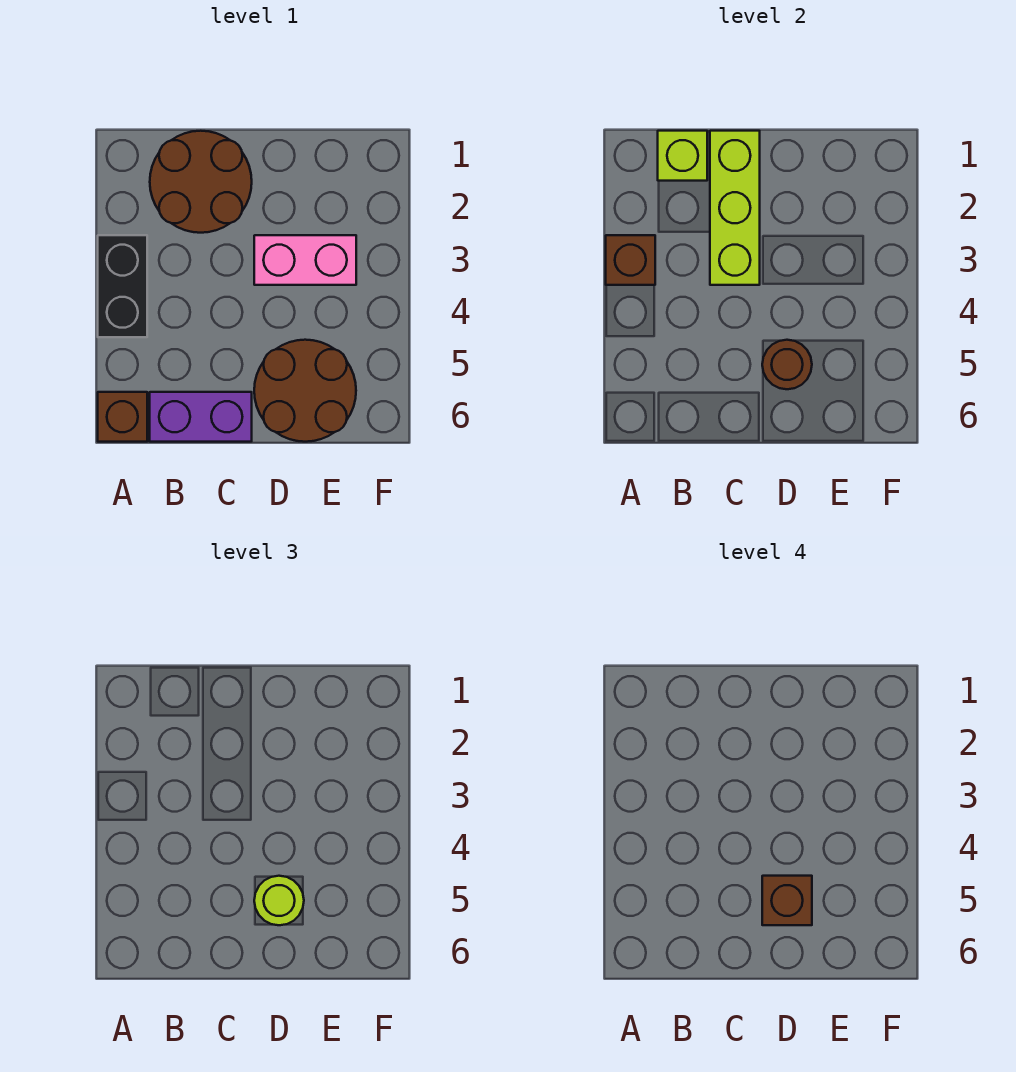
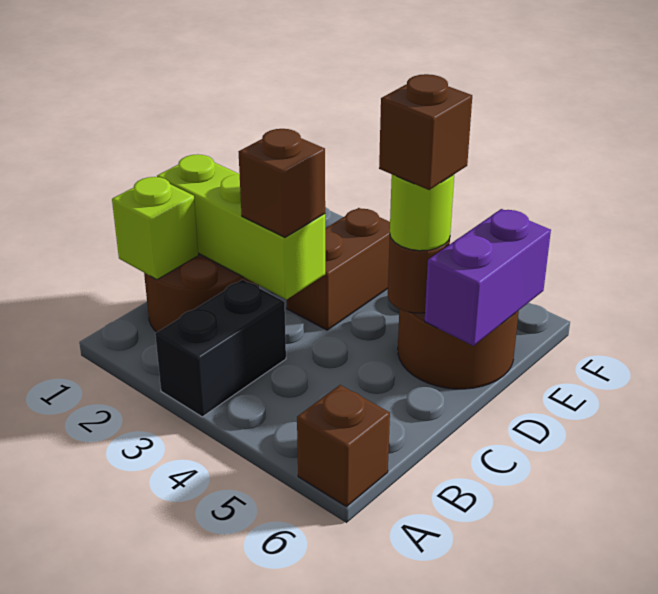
black brick A3:A4 level 1 -> black brick A3:B3 level 1
brown brick A3 level 2 -> brown brick C3 level 3
purple brick B6:C6 level 1 -> purple brick D6:E6 level 2
pink brick D3:E3 level 1 -> brown brick D3:E3 level 1

